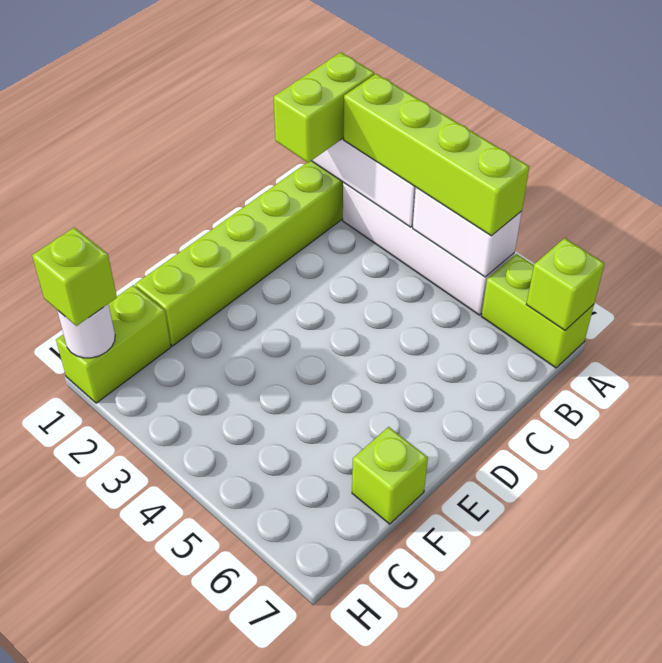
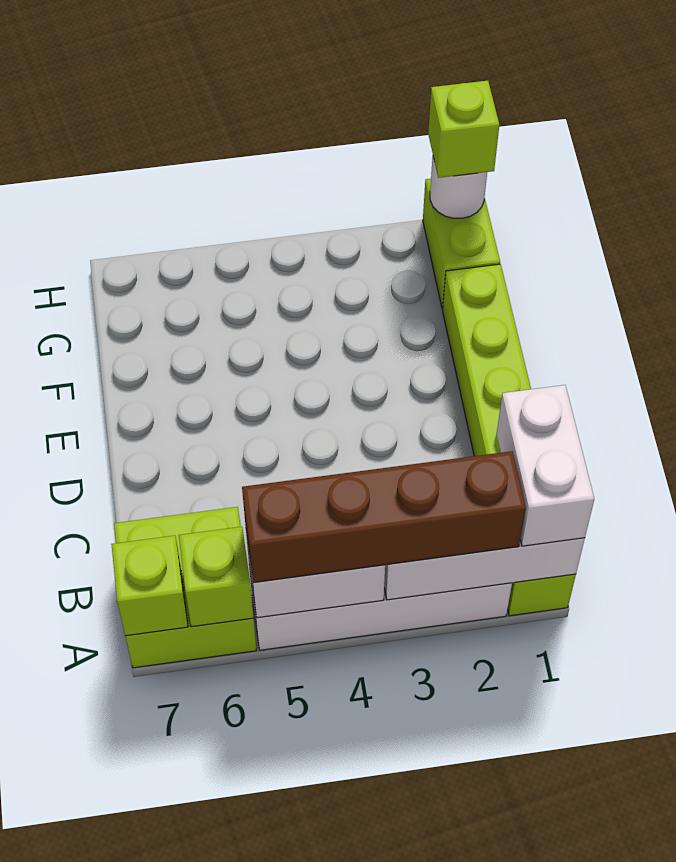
lime brick A1:B1 level 3 -> white brick A1:B1 level 3
lime brick A2:A5 level 3 -> brown brick A2:A5 level 3
lime brick A6:A7 level 1 -> lime brick A6:B7 level 1
lime brick F7 level 1 -> lime brick A6 level 2

